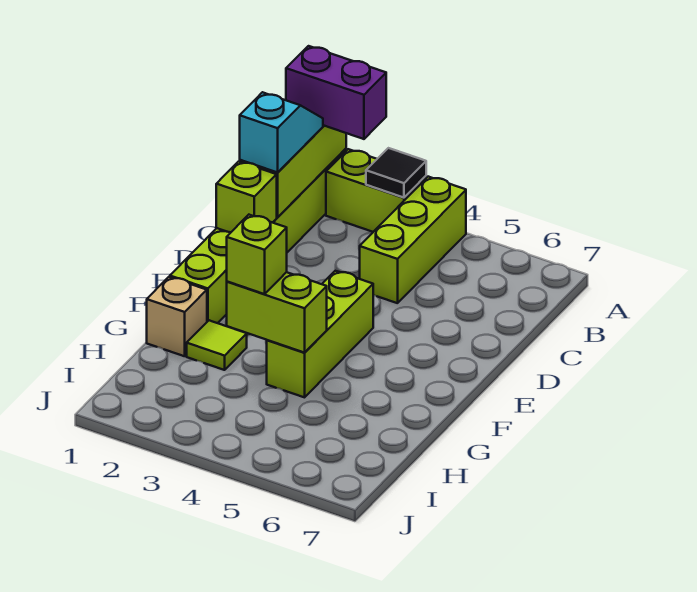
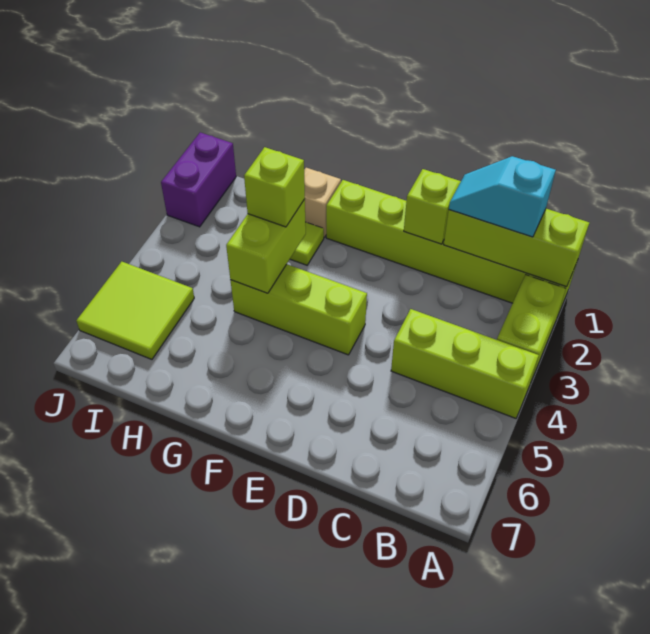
purple brick A1:A2 level 3 -> purple brick J1:J2 level 1
black tile A3 level 2 -> none
cyan slope B1:C1 level 3 top C -> cyan slope B1:C1 level 3 top B
none -> lime tile I5:J6 level 1

